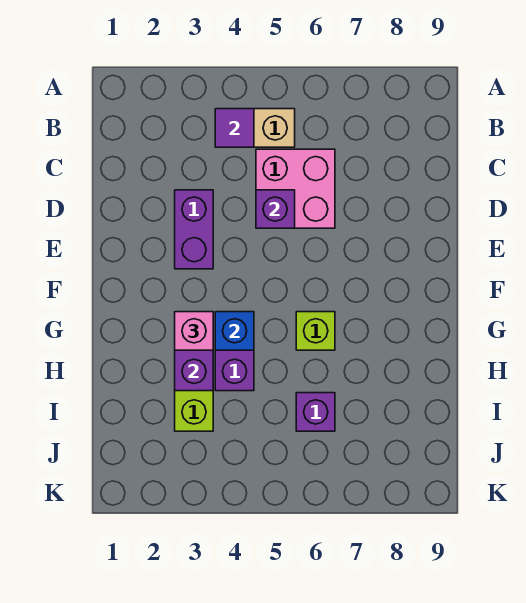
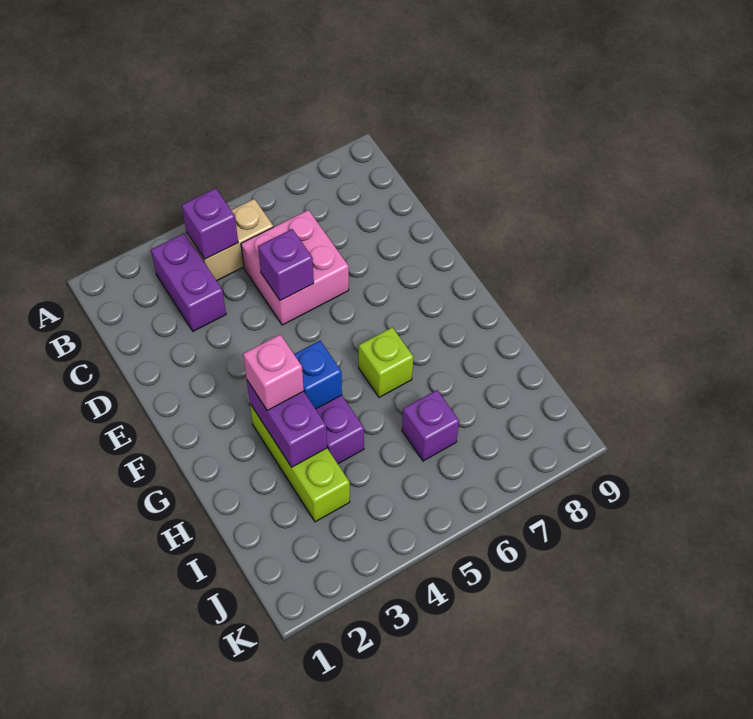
purple tile B4 level 2 -> purple brick B4 level 2
purple brick D3:E3 level 1 -> purple brick B3:C3 level 1

